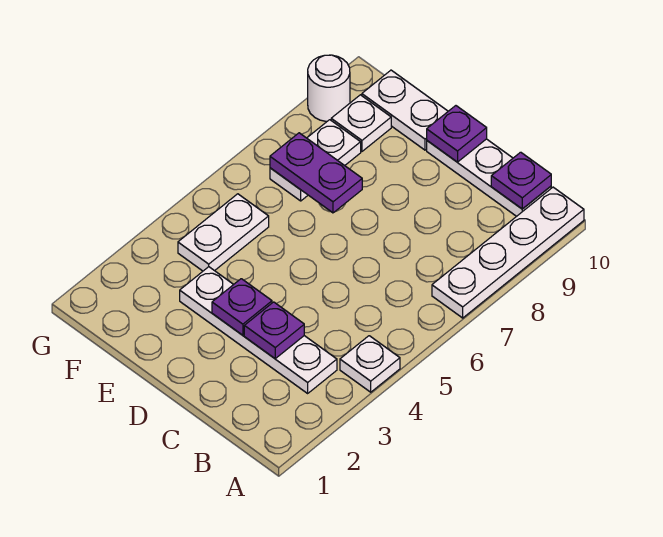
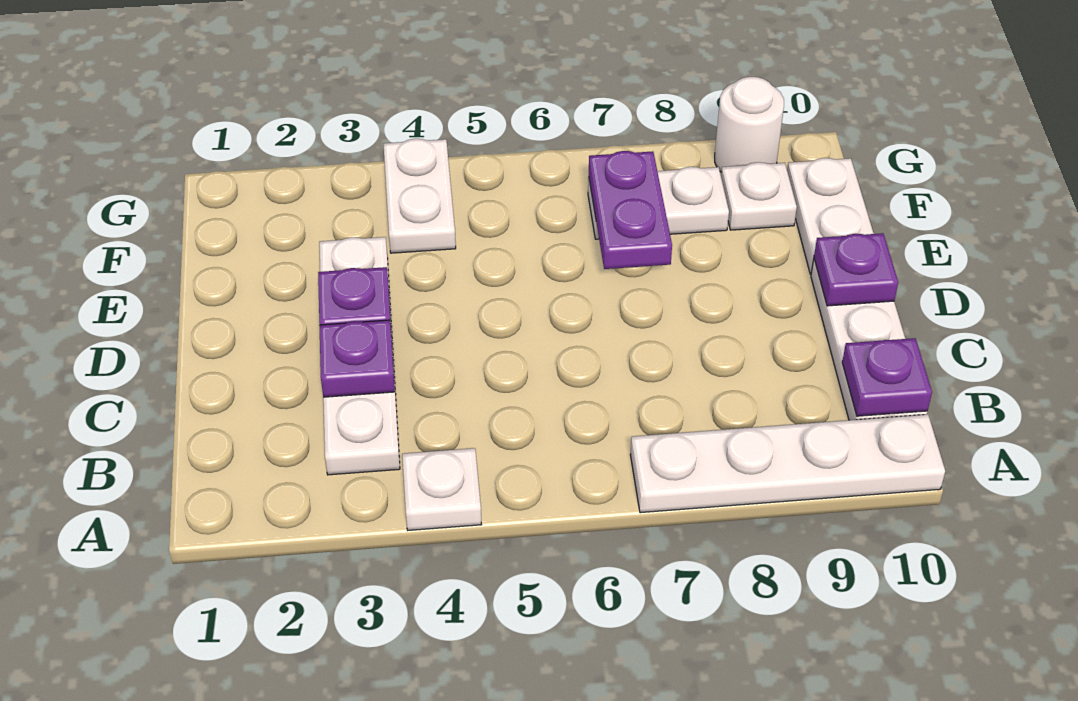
white plate F4:F5 level 1 -> white plate F4:G4 level 1

